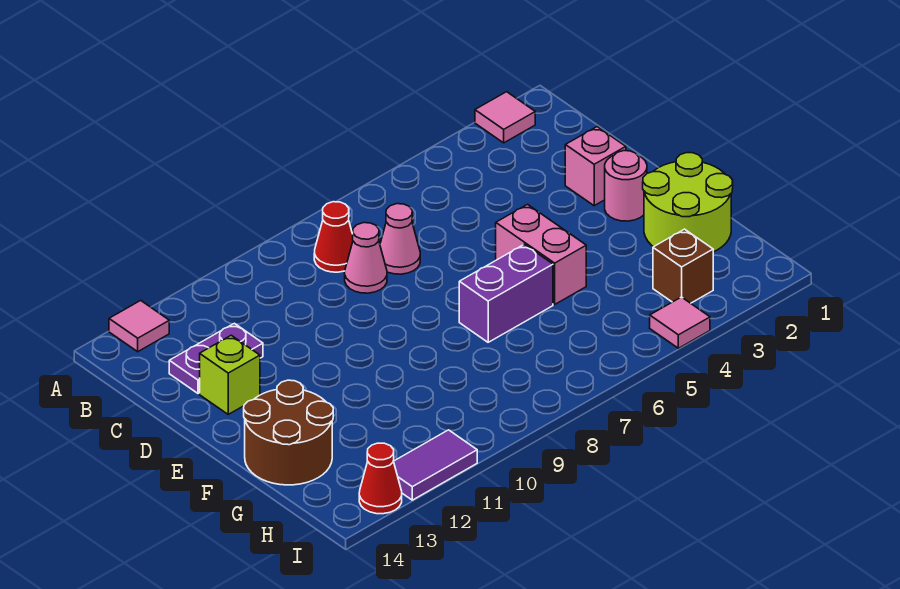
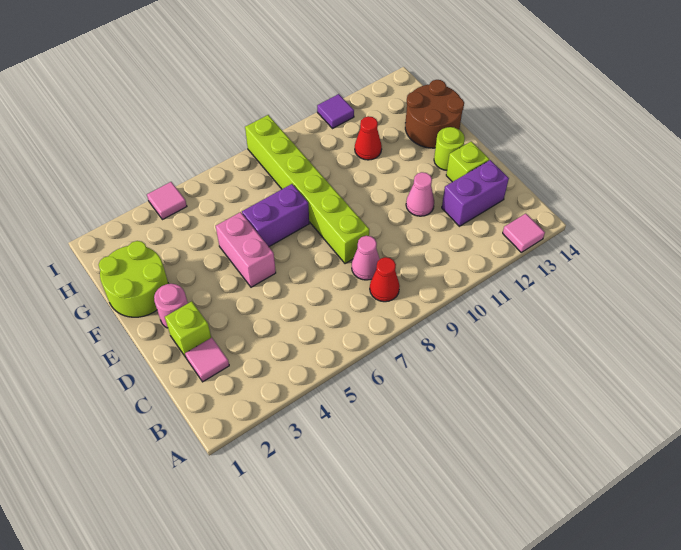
pink tile A2 level 1 -> pink tile C2 level 1
pink cone C7 level 1 -> pink cone D11 level 1
purple plate C12:C13 level 1 -> purple brick C12:C13 level 1
pink brick D2 level 1 -> lime brick D2 level 1
none -> lime brick D8:I8 level 1
none -> lime round brick E13 level 1
brown brick H3 level 1 -> none
purple tile I11:I12 level 1 -> purple tile I11 level 1
red cone I13 level 1 -> red cone G11 level 1

